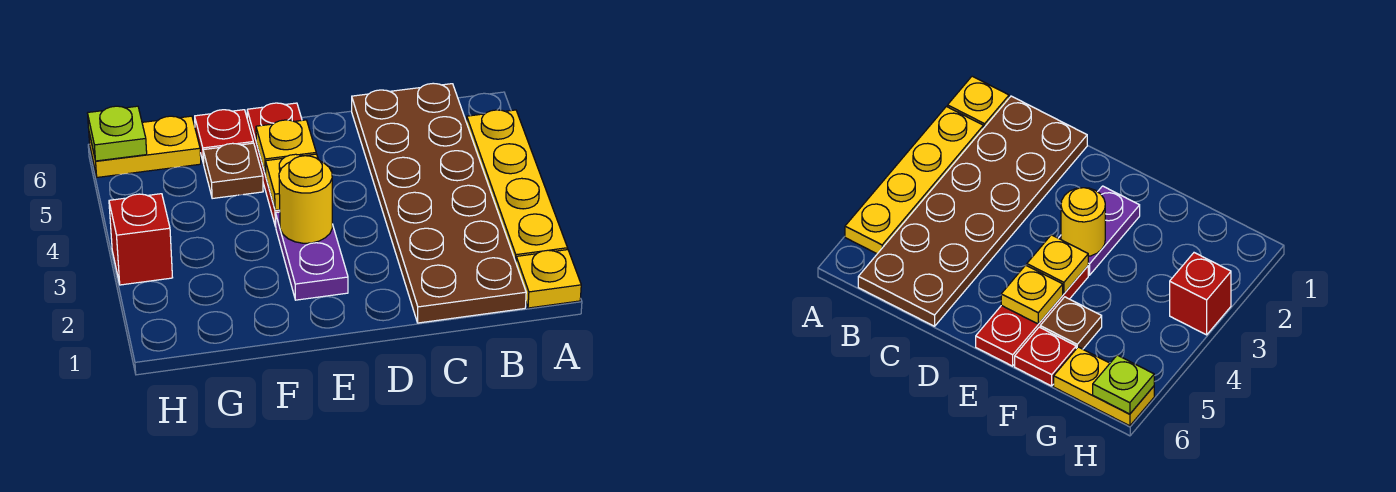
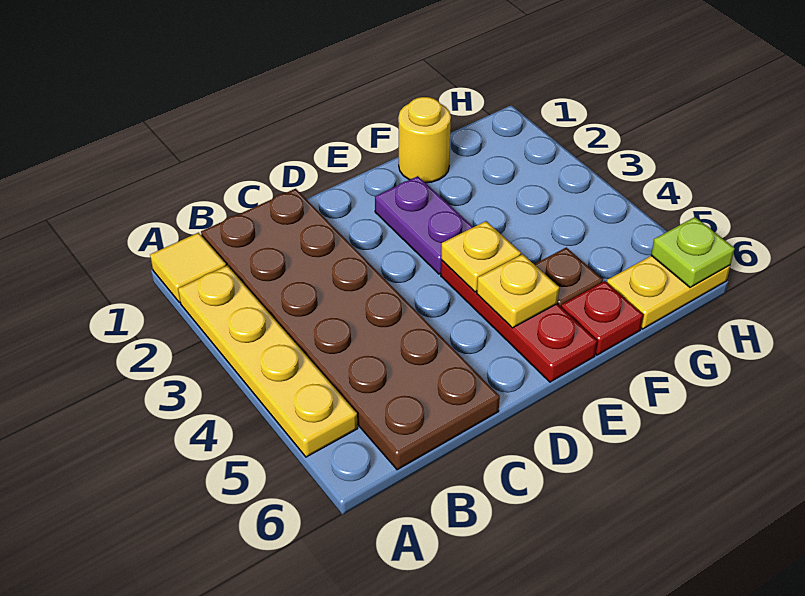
yellow plate A1 level 1 -> yellow tile A1 level 1
yellow round brick E3 level 2 -> yellow round brick F1 level 1
red brick H3 level 1 -> none

